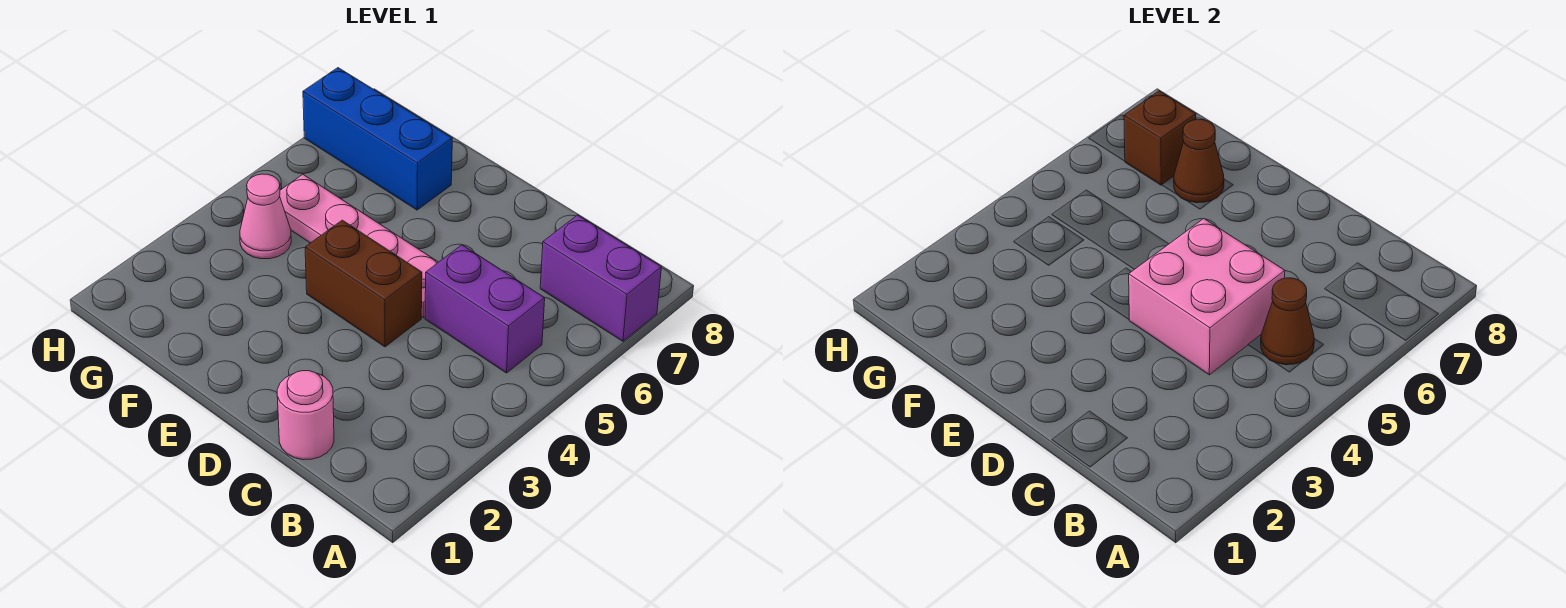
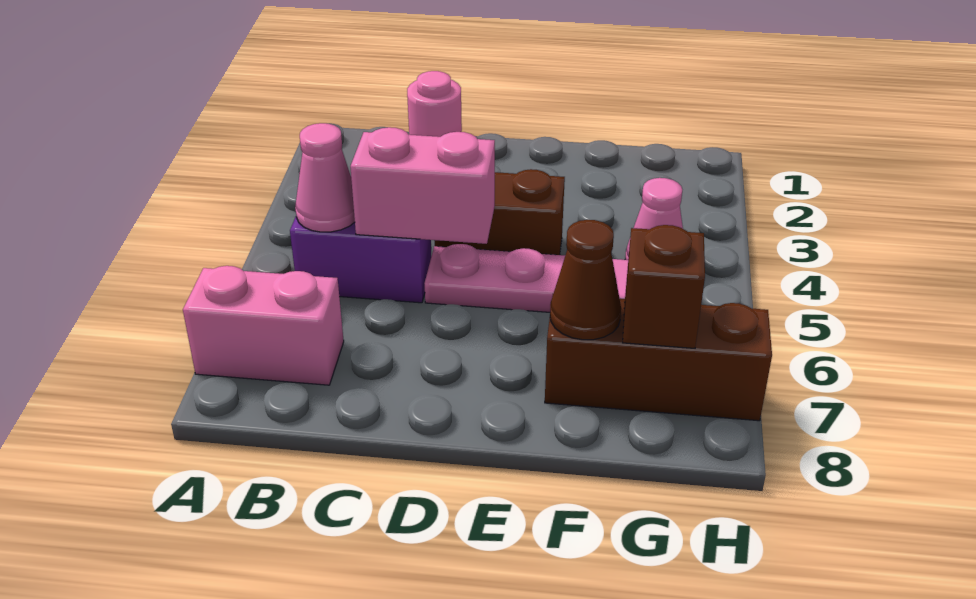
purple brick A7:B7 level 1 -> pink brick A7:B7 level 1
brown cone B5 level 2 -> pink cone B5 level 2
pink brick C4:D5 level 2 -> pink brick C5:D5 level 2
blue brick F7:H7 level 1 -> brown brick F7:H7 level 1

